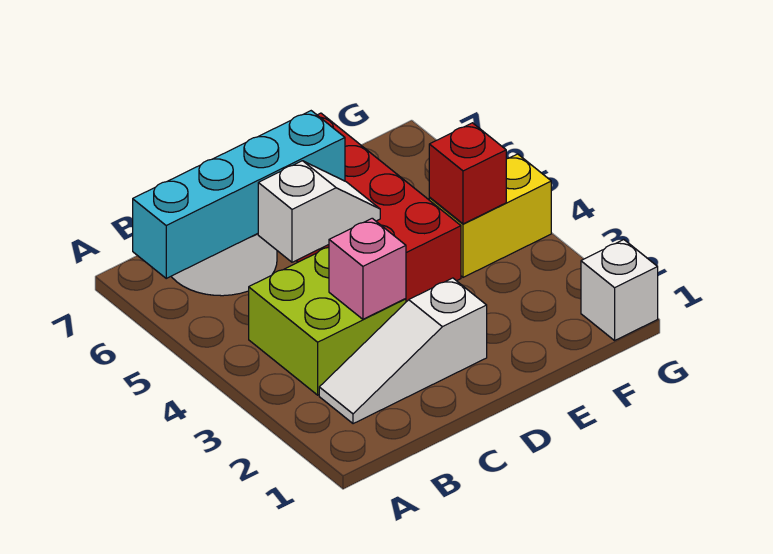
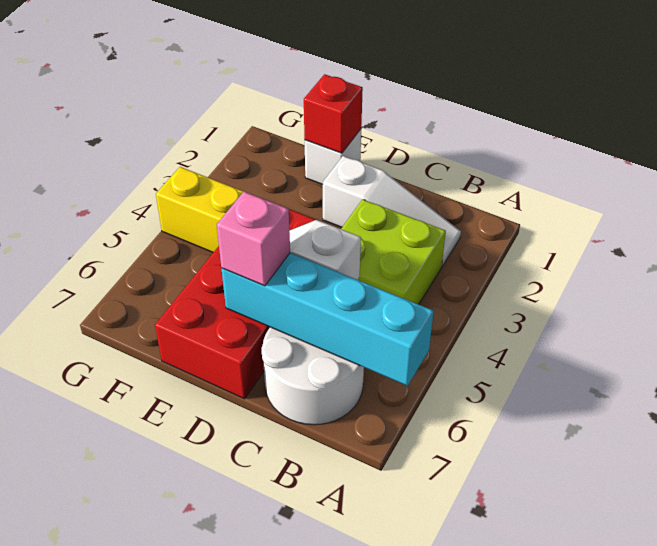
pink brick C3 level 2 -> pink brick D6 level 3
red brick F4 level 2 -> red brick E1 level 2
white brick G1 level 1 -> white brick E1 level 1

